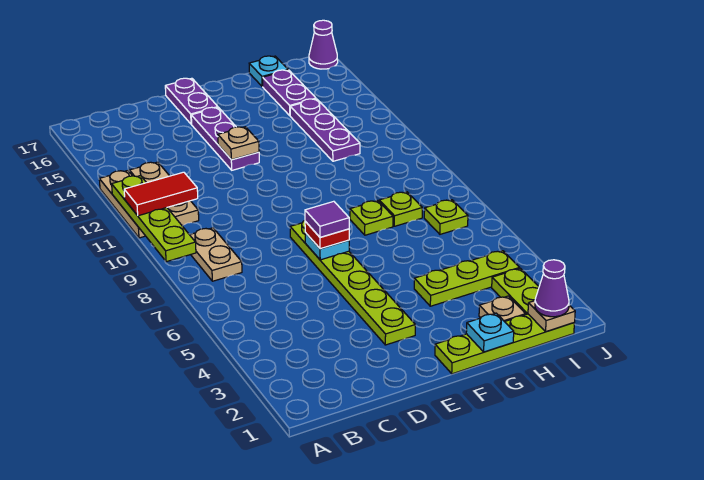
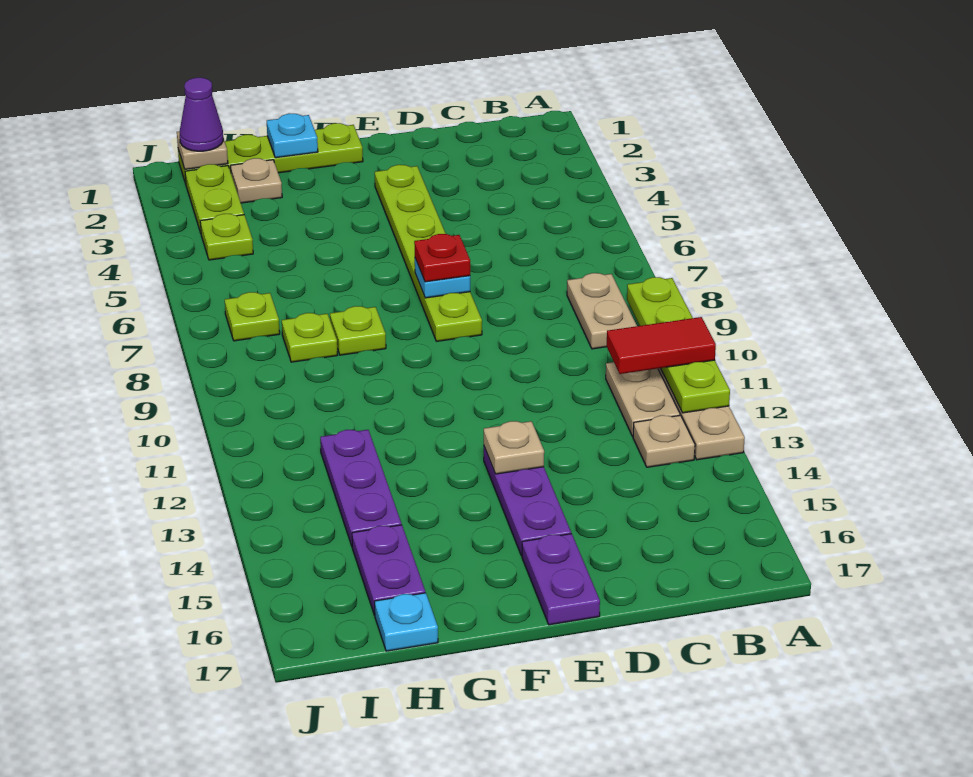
purple tile E7 level 4 -> none
lime plate G4:I4 level 1 -> lime plate I4 level 1
purple cone J17 level 1 -> none

